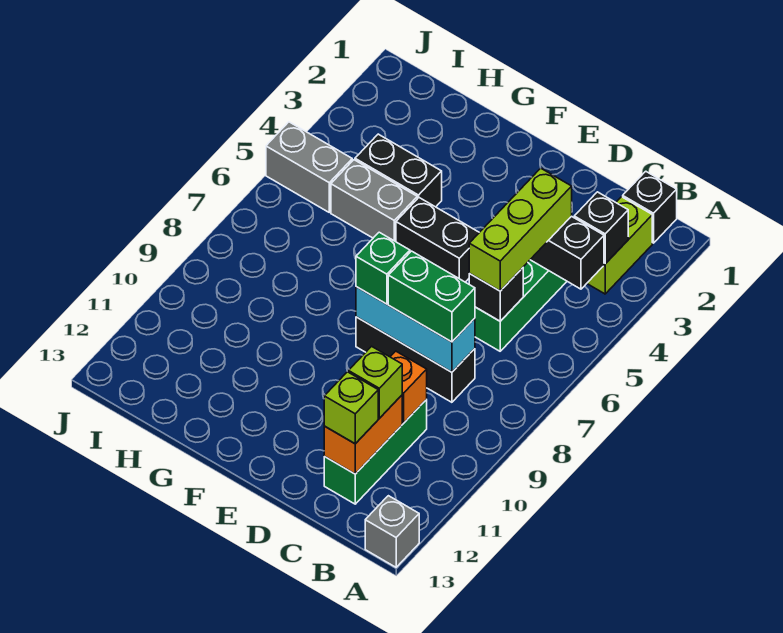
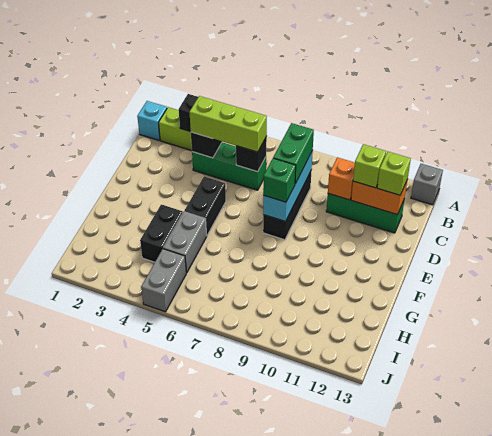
black brick B1 level 1 -> cyan brick B1 level 1

